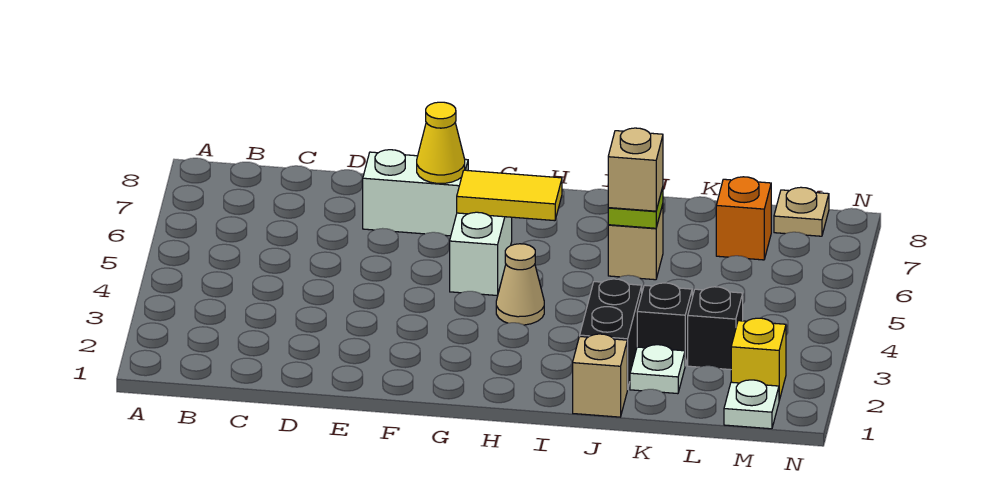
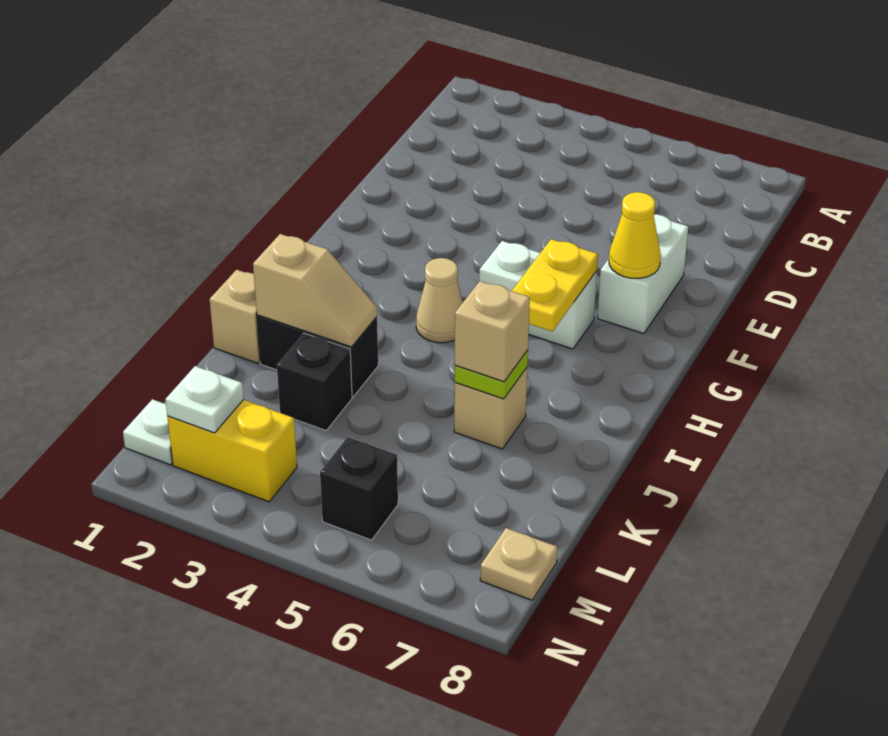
yellow tile G6:H6 level 2 -> yellow plate G6:H6 level 2
none -> tan slope J2:J3 level 2 top 2
white plate K2 level 1 -> white plate M2 level 2
black brick L3 level 1 -> black brick M5 level 1
orange brick L7 level 1 -> none
yellow brick M2 level 1 -> yellow brick M2:M3 level 1

